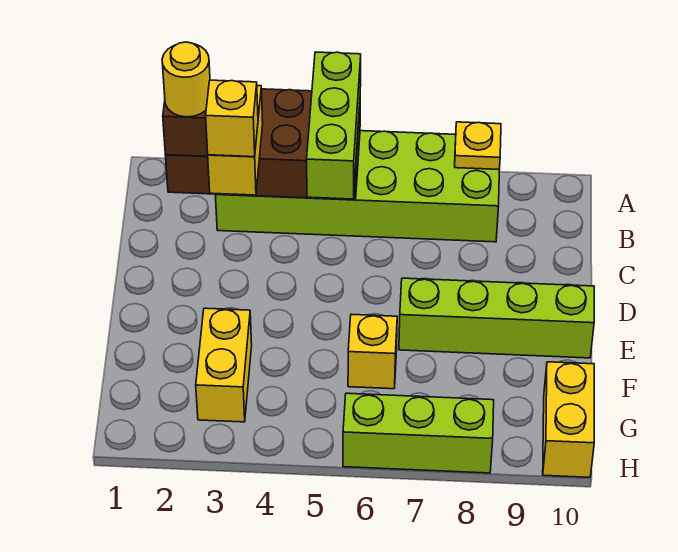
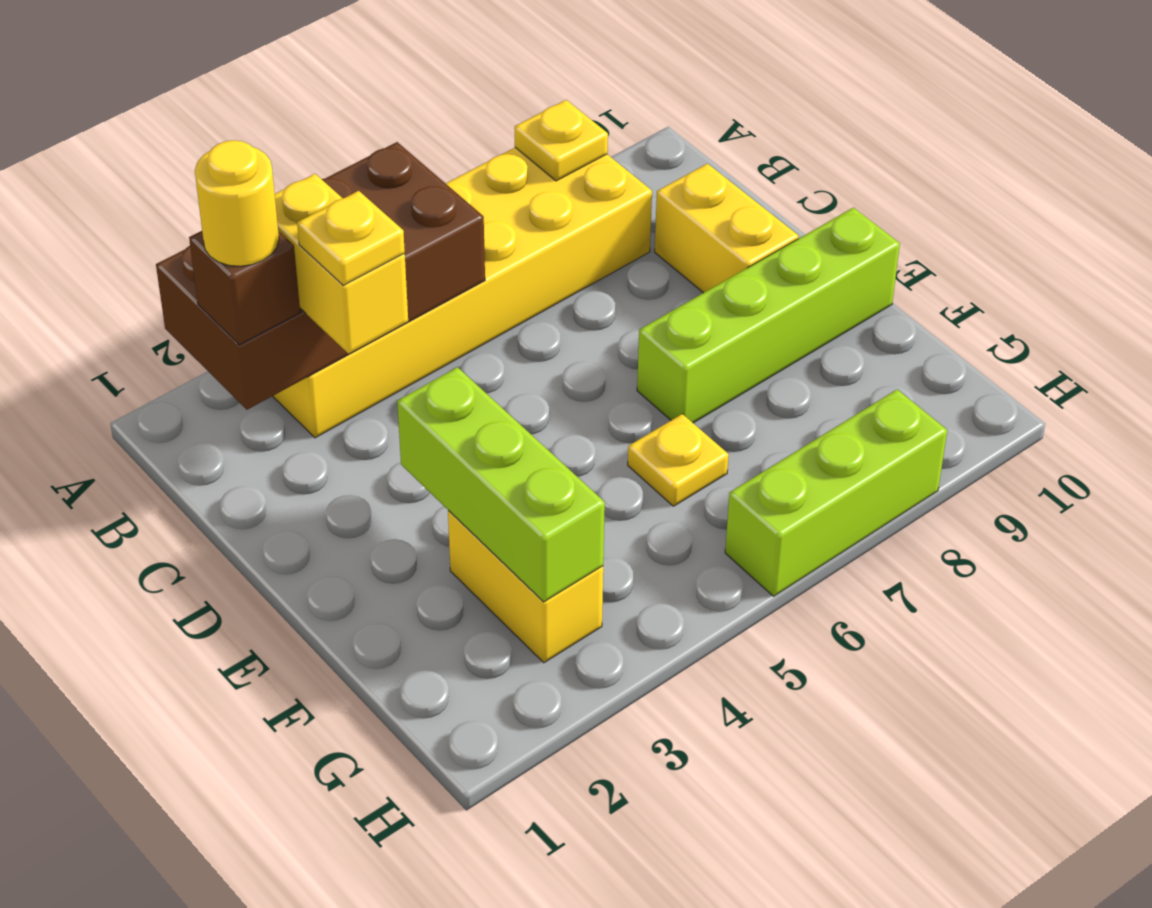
lime brick A3:B8 level 1 -> yellow brick A3:B8 level 1
lime brick A5:C5 level 3 -> lime brick E3:G3 level 2
yellow brick C3 level 4 -> yellow plate C3 level 4
yellow brick F6 level 1 -> yellow plate F6 level 1
yellow brick G10:H10 level 1 -> yellow brick C9:D9 level 1

